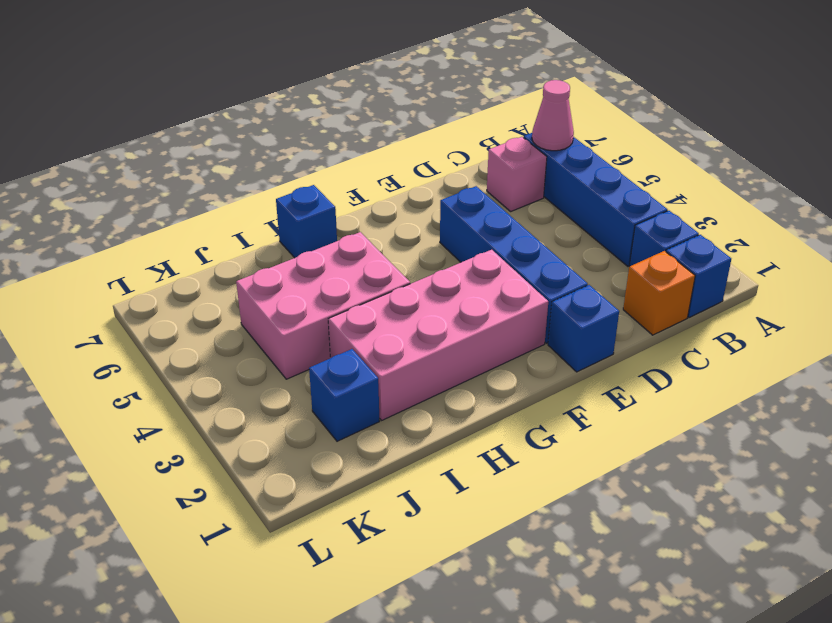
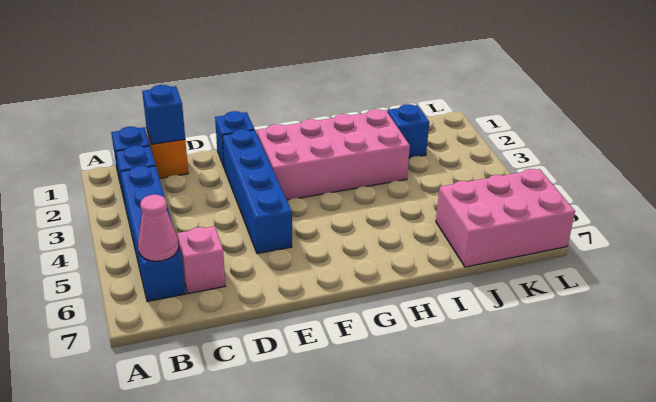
pink brick H4:J5 level 1 -> pink brick J6:L7 level 1
blue brick H7 level 1 -> blue brick C1 level 2

